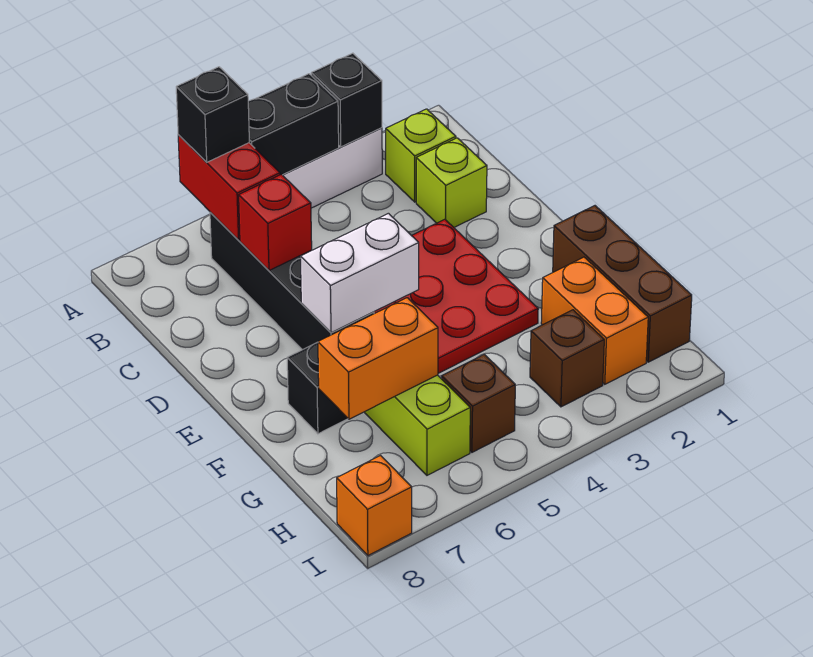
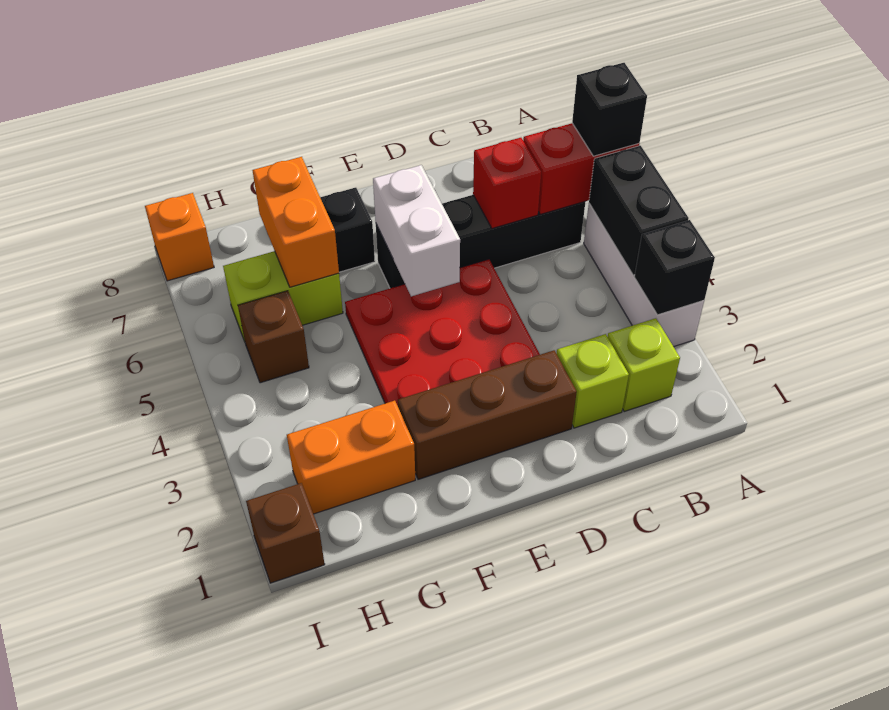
brown brick F1:H1 level 1 -> brown brick D2:F2 level 1
brown brick H3 level 1 -> brown brick I1 level 1

